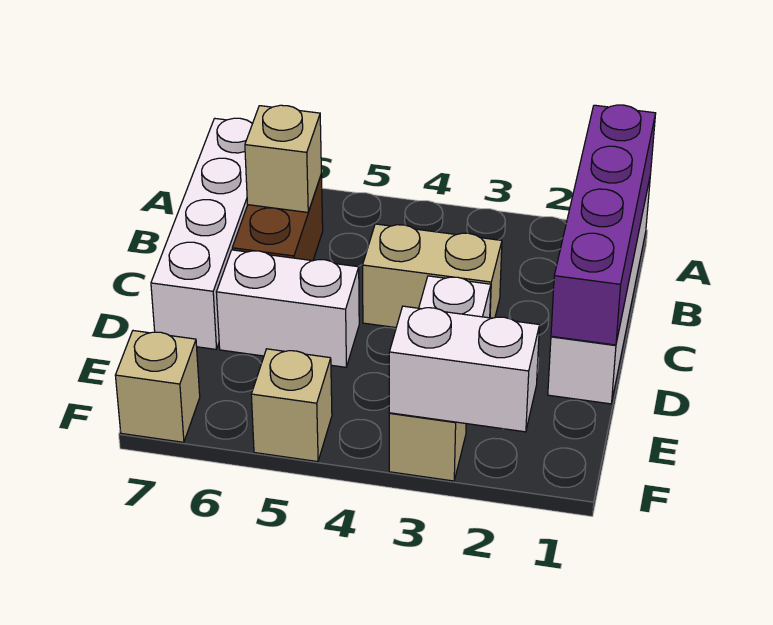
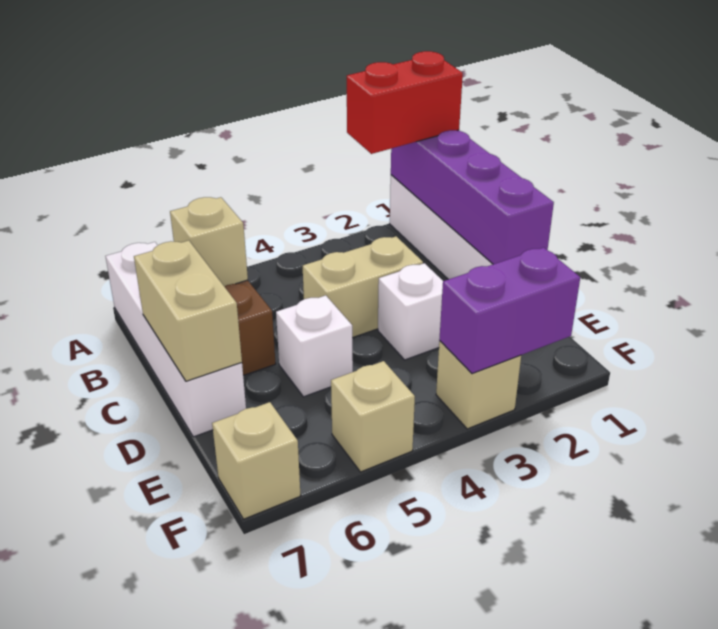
none -> red brick A1:A2 level 3
none -> tan brick C7:D7 level 2
white brick D5:D6 level 1 -> white brick D5 level 1
white brick F2:F3 level 2 -> purple brick F2:F3 level 2

